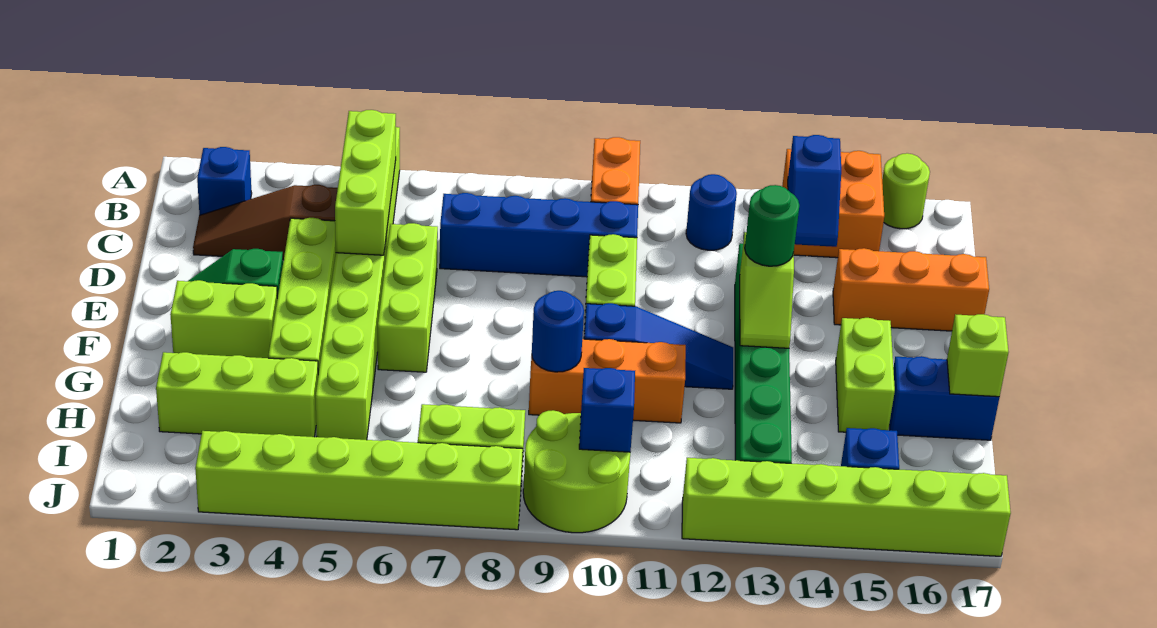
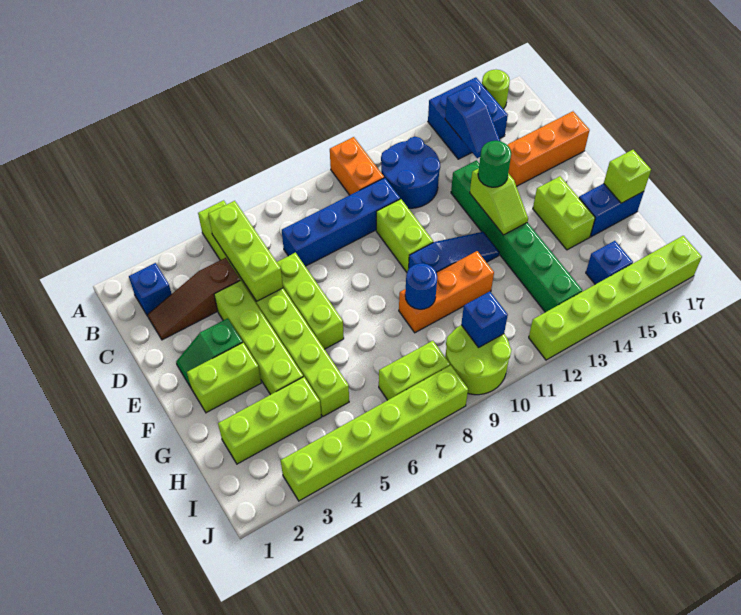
orange brick A14:B15 level 1 -> blue brick A14:B15 level 1
blue round brick B12 level 1 -> blue round brick B11:C12 level 1

